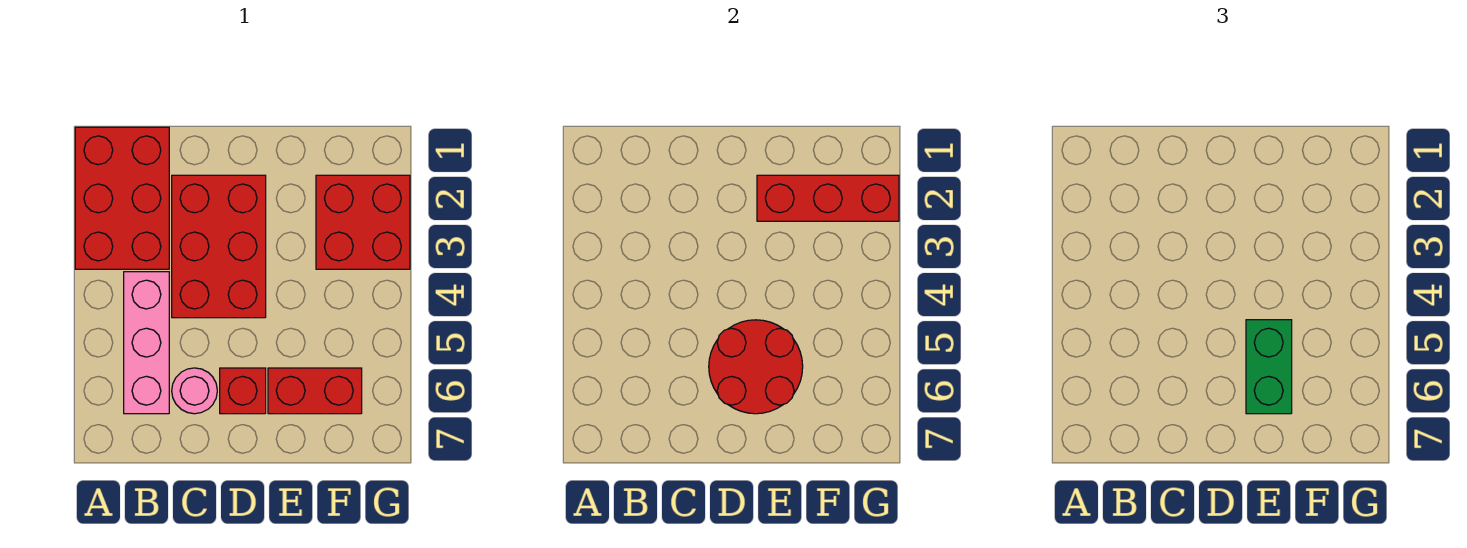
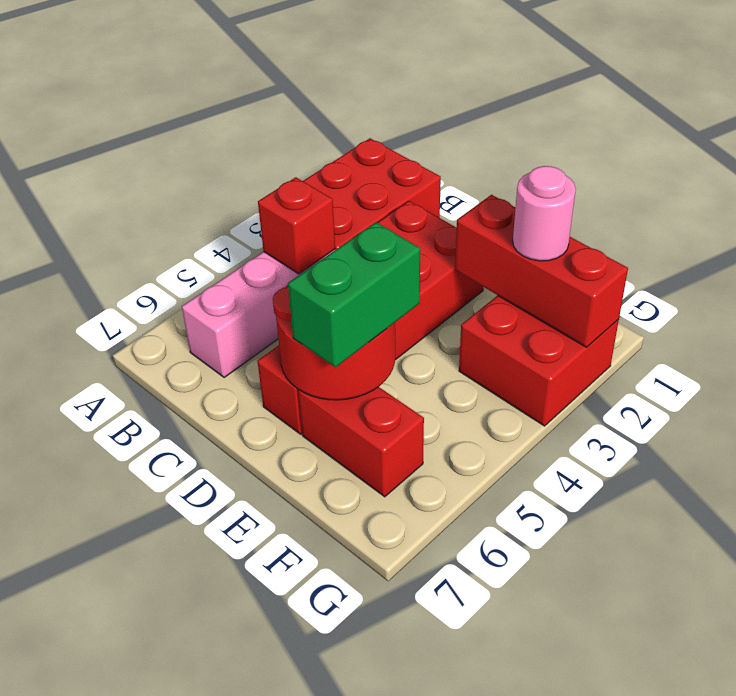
none -> red brick B4 level 2
pink round brick C6 level 1 -> pink round brick F2 level 3

